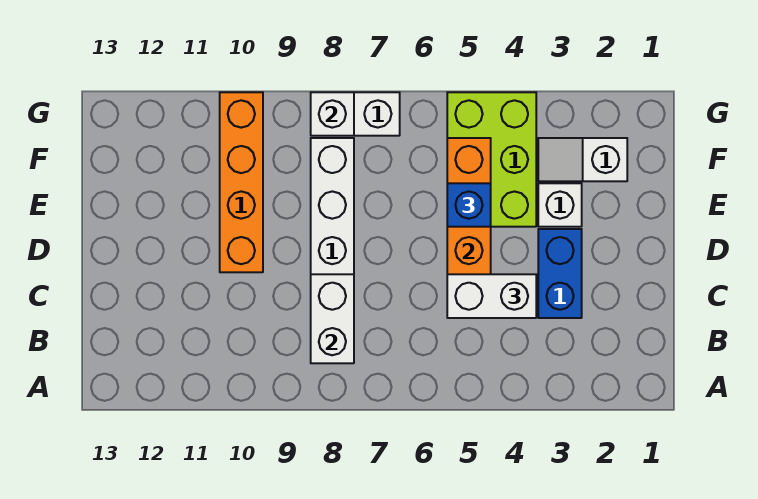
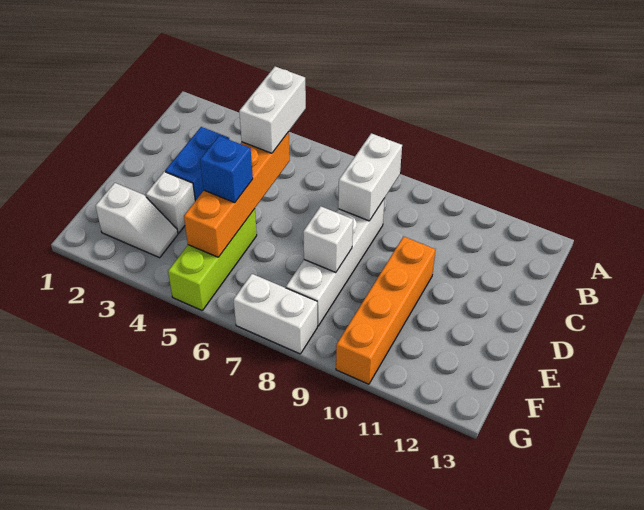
white brick C4:C5 level 3 -> white brick B5:C5 level 3
lime brick E4:G5 level 1 -> lime brick E5:G5 level 1
white brick G8 level 2 -> white brick E8 level 2

